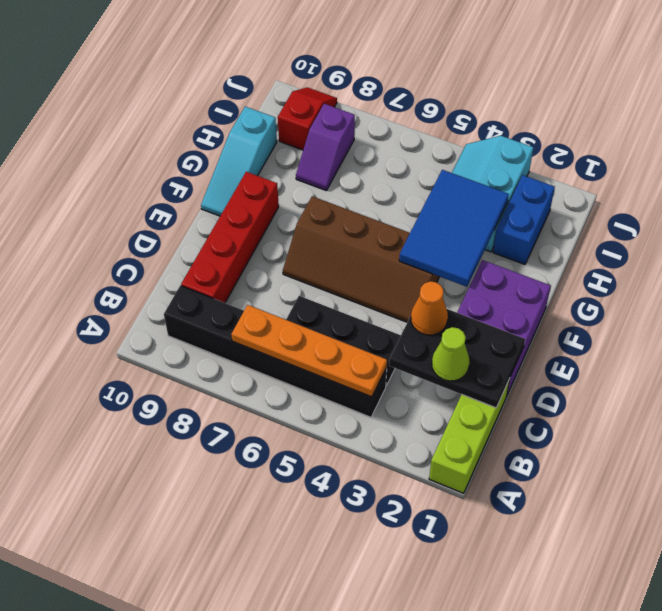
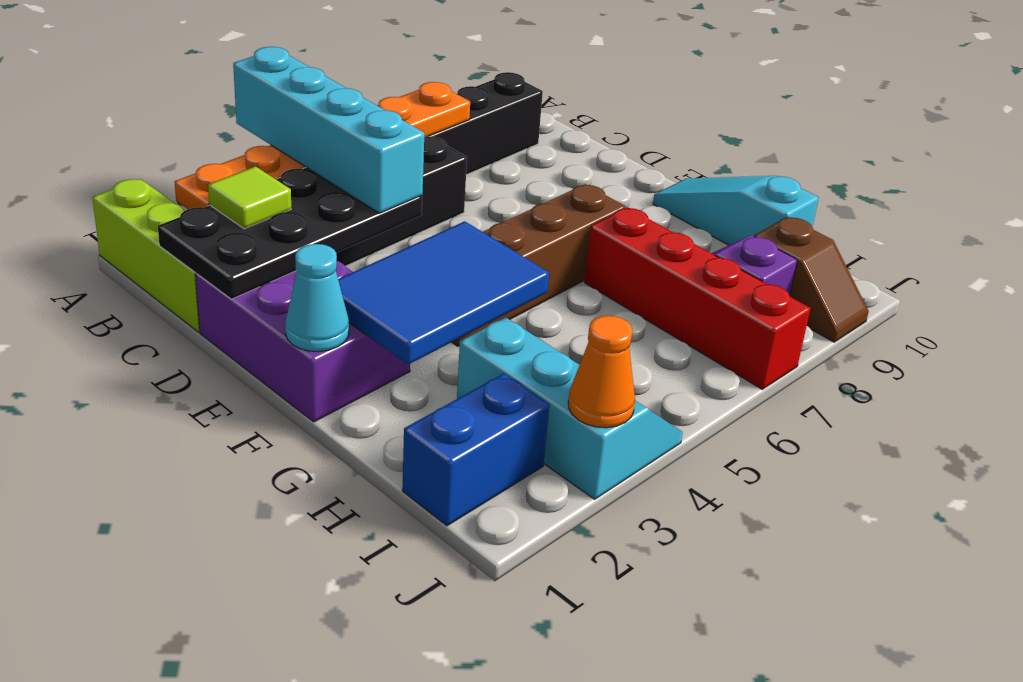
none -> cyan brick A4:D4 level 3
orange plate B4:B7 level 2 -> orange plate B2:B7 level 2
black plate C1:D3 level 2 -> black plate C1:D4 level 2
lime cone C2 level 3 -> lime tile C2 level 3
red brick C9:F9 level 1 -> red brick G7:J7 level 1
orange cone D3 level 3 -> orange cone J3 level 2
none -> cyan cone F1 level 2
blue tile F3:H4 level 2 -> blue tile F2:G4 level 2
blue brick H2:I2 level 1 -> blue brick I1:I2 level 1
red slope I9:J9 level 1 top I -> brown slope I9:J9 level 1 top I

